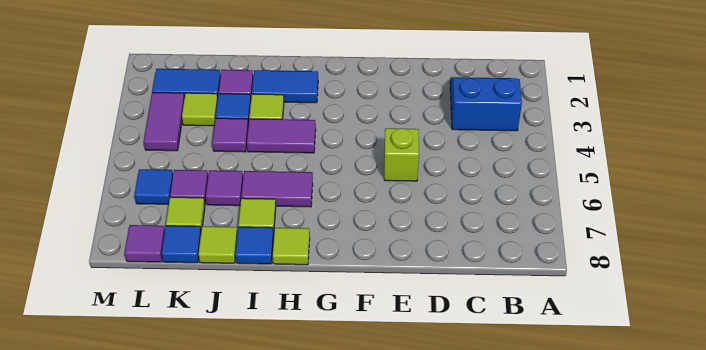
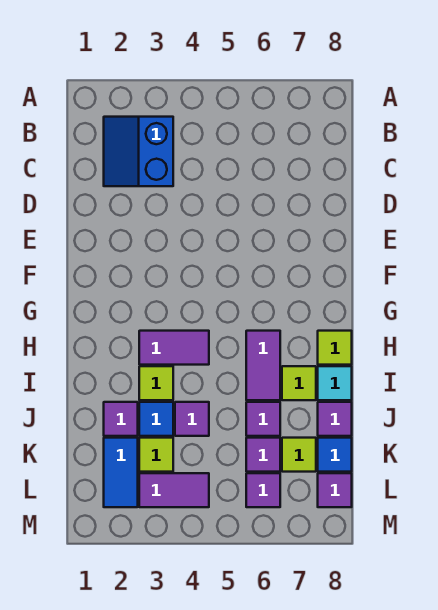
lime brick E5 level 1 -> none
blue tile H2:I2 level 1 -> none
purple tile H4:I4 level 1 -> purple tile H3:H4 level 1
blue tile I8 level 1 -> cyan tile I8 level 1
lime tile J8 level 1 -> purple tile J8 level 1
blue tile L6 level 1 -> purple tile L6 level 1

